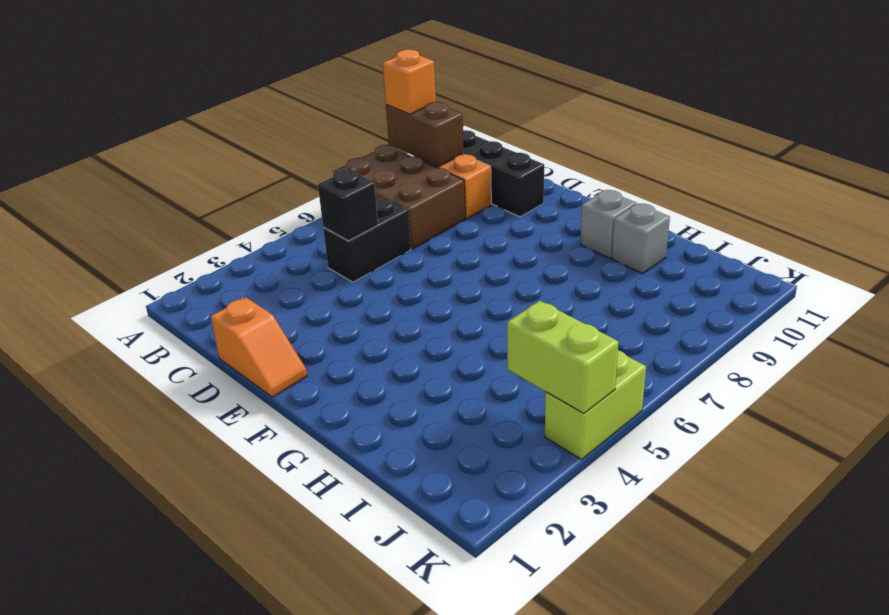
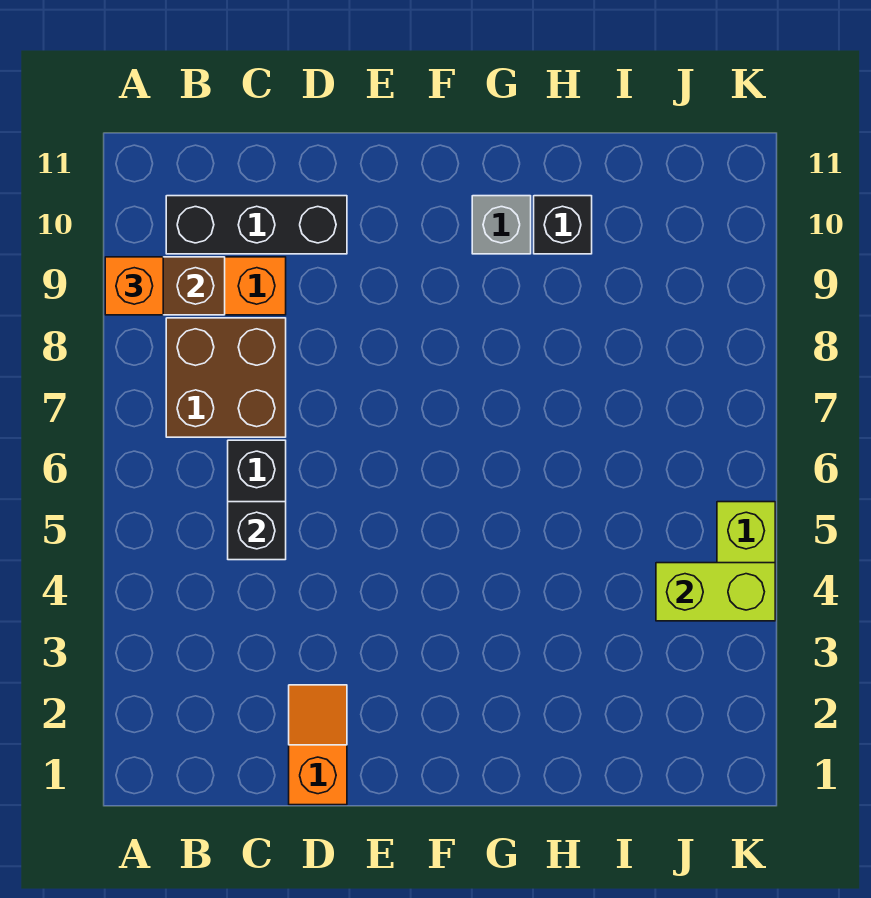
brown brick A7:C8 level 1 -> brown brick B7:C8 level 1
orange slope D1:E1 level 1 top D -> orange slope D1:D2 level 1 top 1
grey brick H10 level 1 -> black brick H10 level 1

